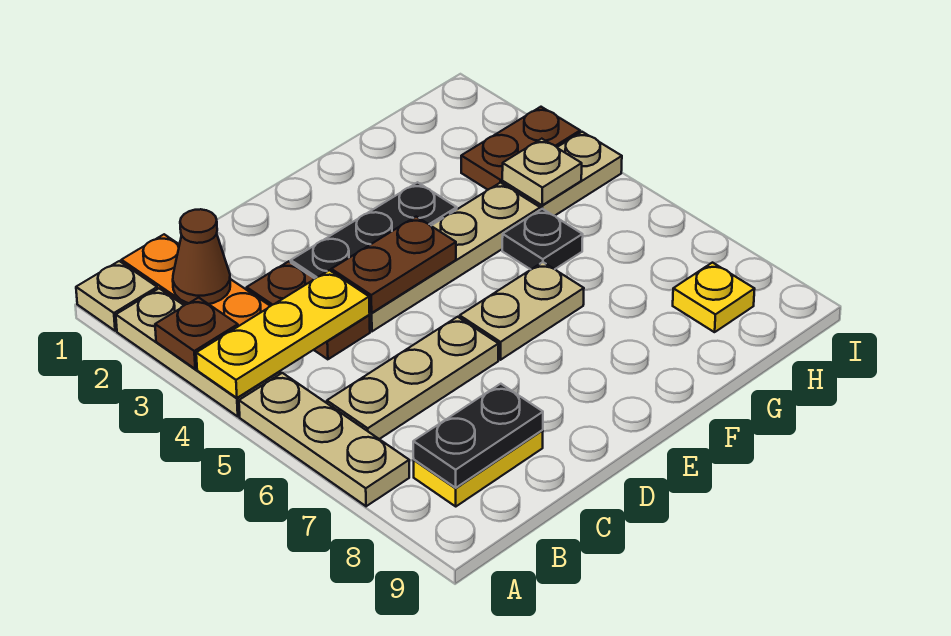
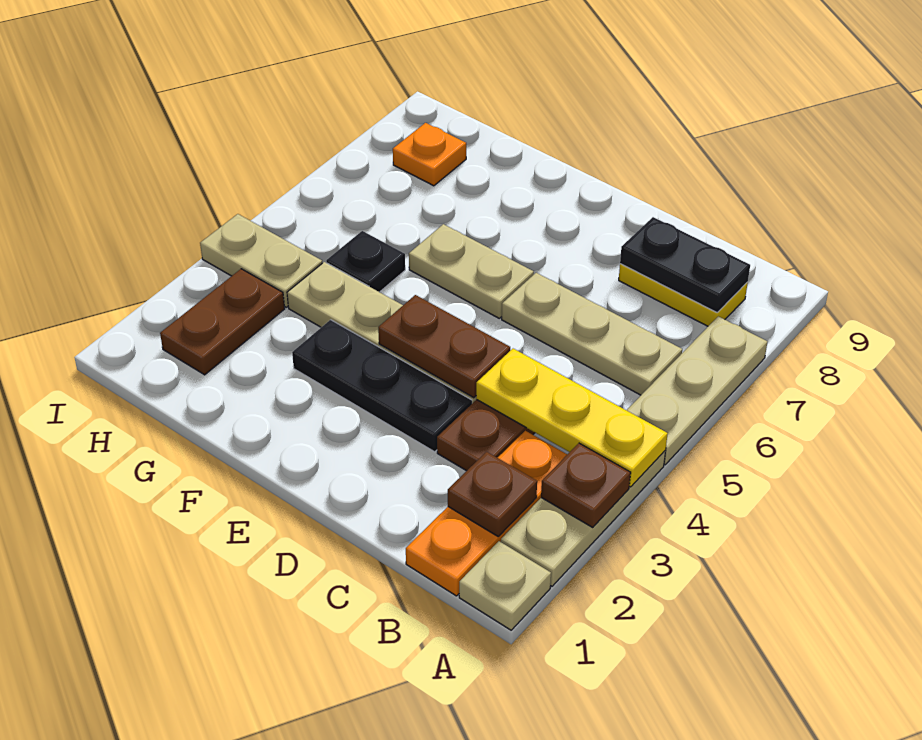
brown cone B2 level 2 -> brown plate B2 level 2
brown plate H3:I3 level 1 -> brown plate H2:H3 level 1
tan plate H4 level 2 -> none
yellow plate H8 level 1 -> orange plate H8 level 1

